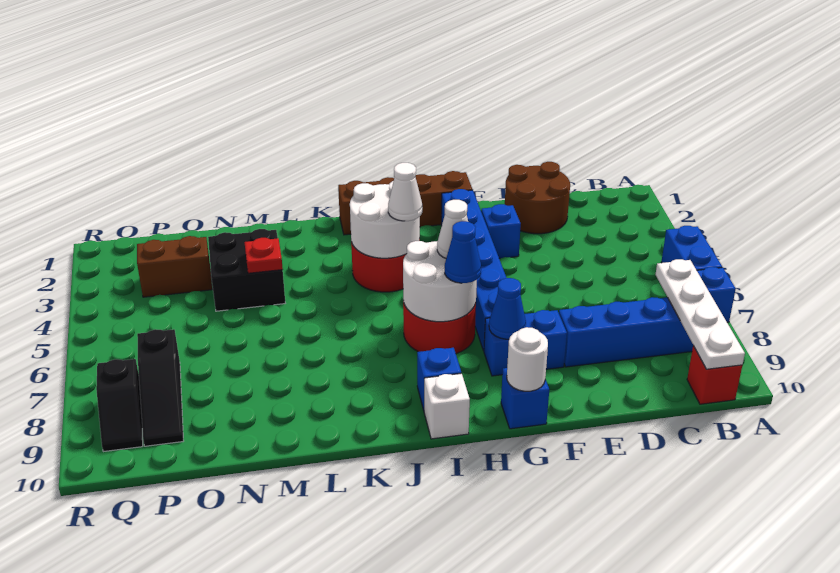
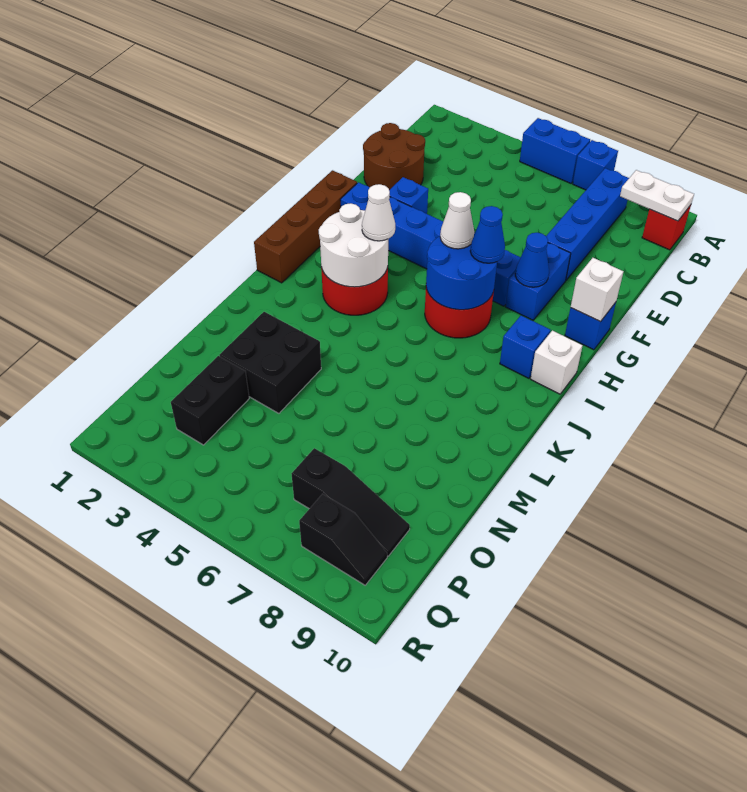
white plate B7:B10 level 2 -> white plate B9:B10 level 2
white round brick G10 level 2 -> white brick G10 level 2
white round brick H6:I7 level 2 -> blue round brick H6:I7 level 2
red plate M4 level 2 -> none
brown brick O3:P3 level 1 -> black brick O3:P3 level 1

